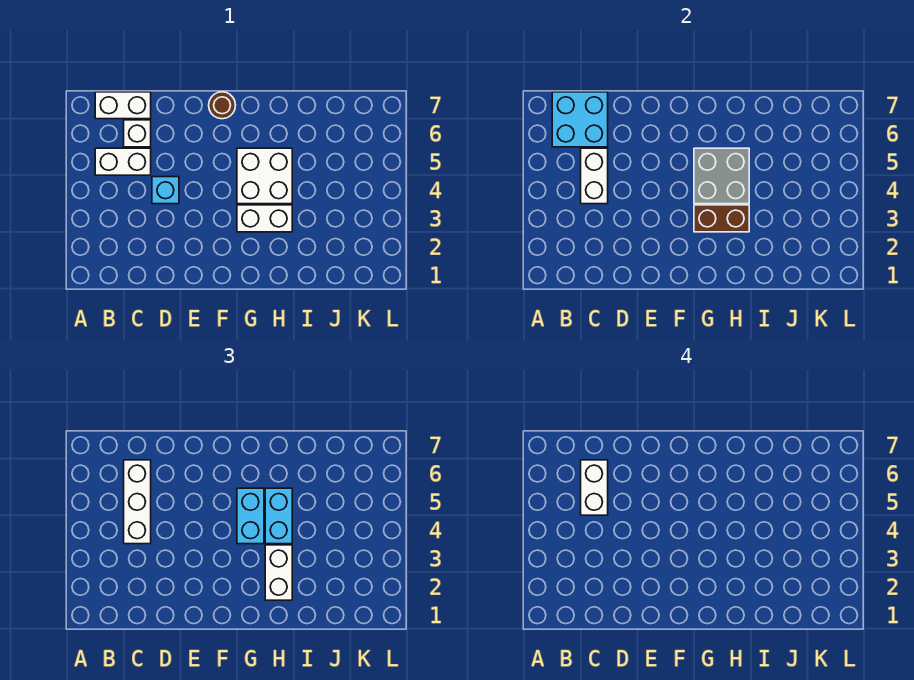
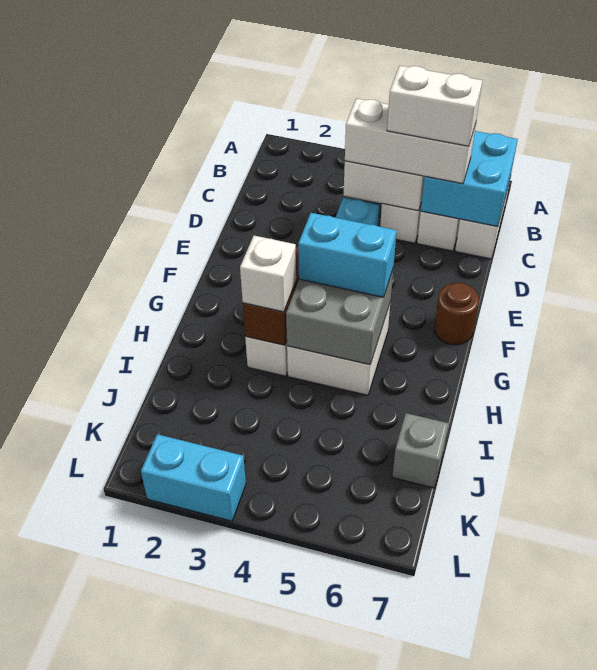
white brick H2:H3 level 3 -> white brick H3 level 3
cyan brick H4:H5 level 3 -> cyan brick L2:L3 level 1
none -> grey brick J7 level 1

